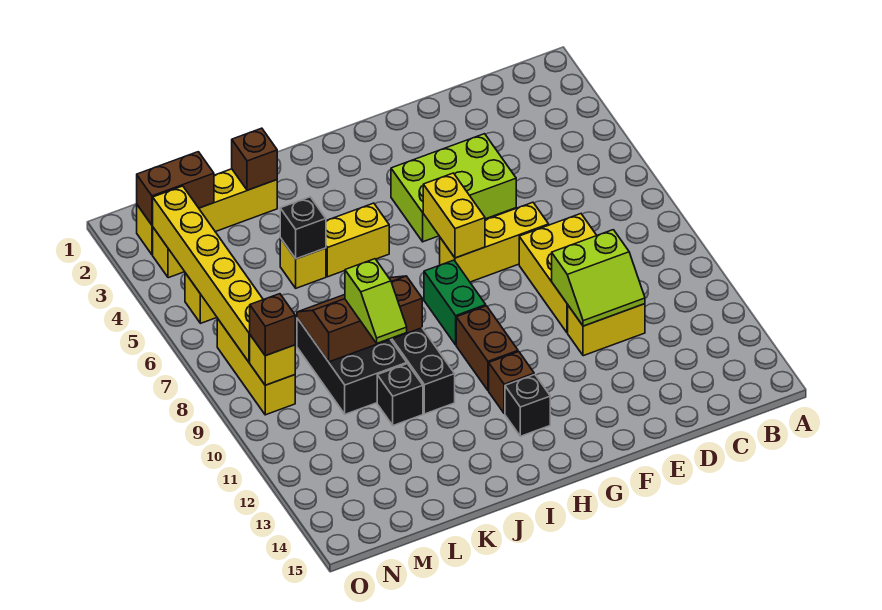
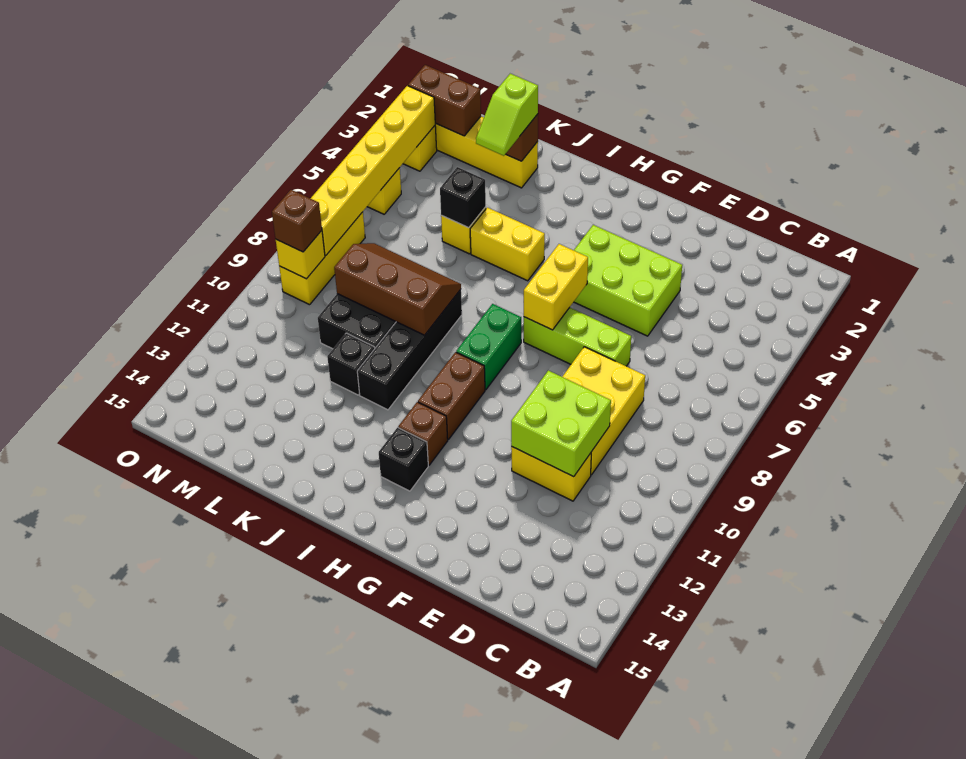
lime slope D10:E11 level 2 top 10 -> lime brick D10:E11 level 2
yellow brick E7:G7 level 1 -> lime brick E7:G7 level 1
lime slope K9:K10 level 3 top 9 -> lime slope K2:K3 level 3 top 2

